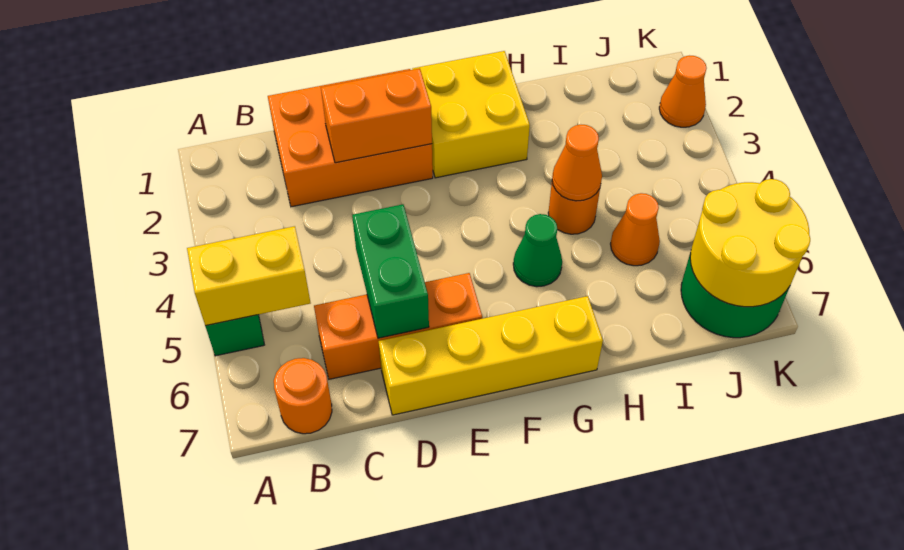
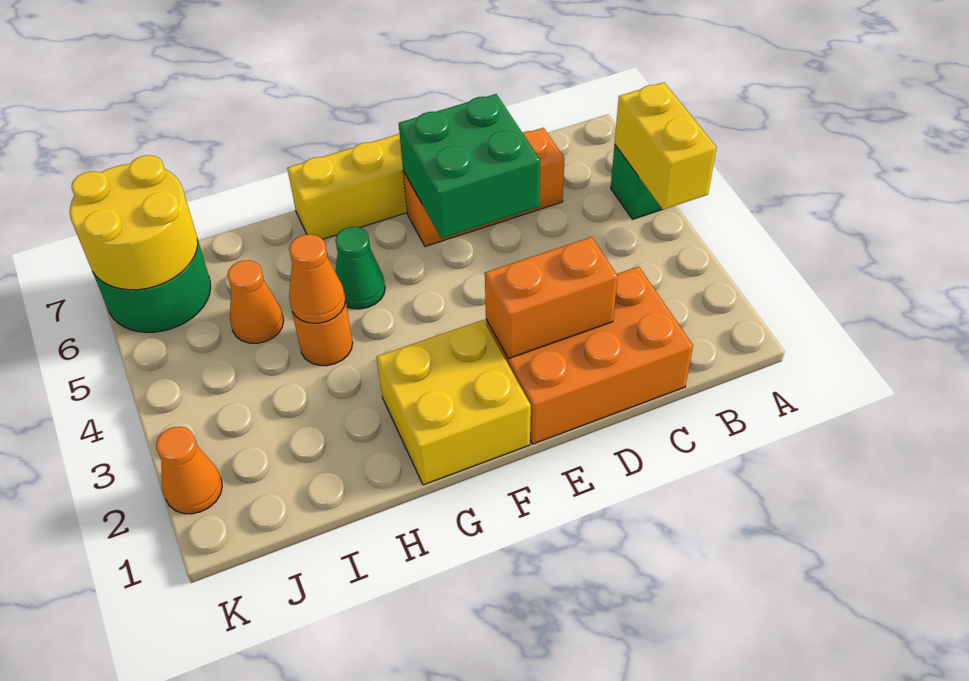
yellow brick A5:B5 level 2 -> yellow brick A4:A5 level 2
orange round brick B7 level 1 -> none
green brick D5:D6 level 2 -> green brick D5:E6 level 2

